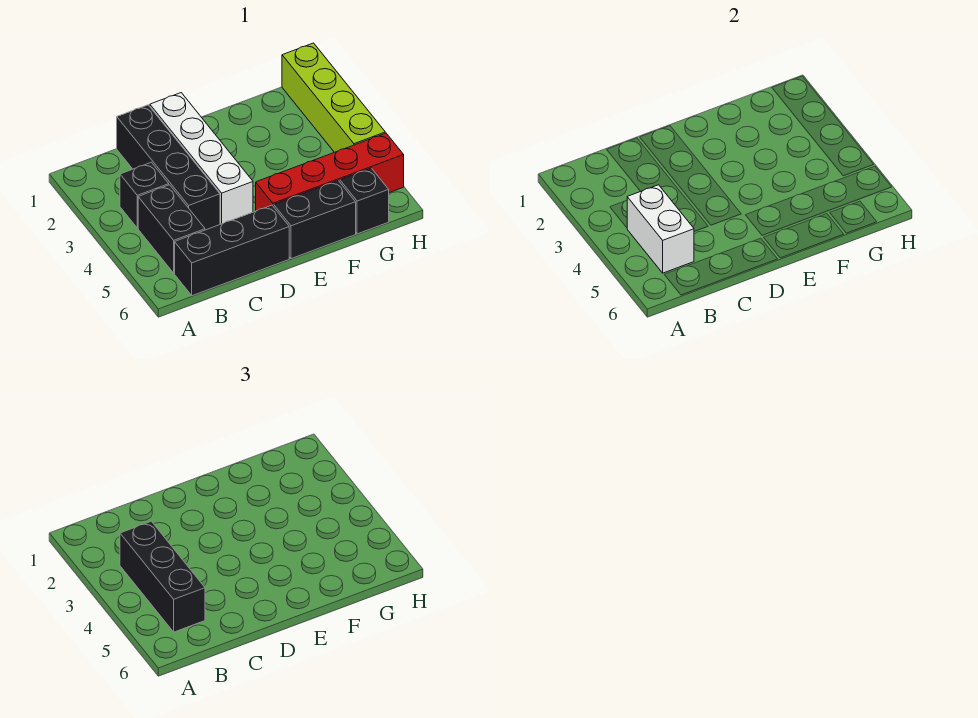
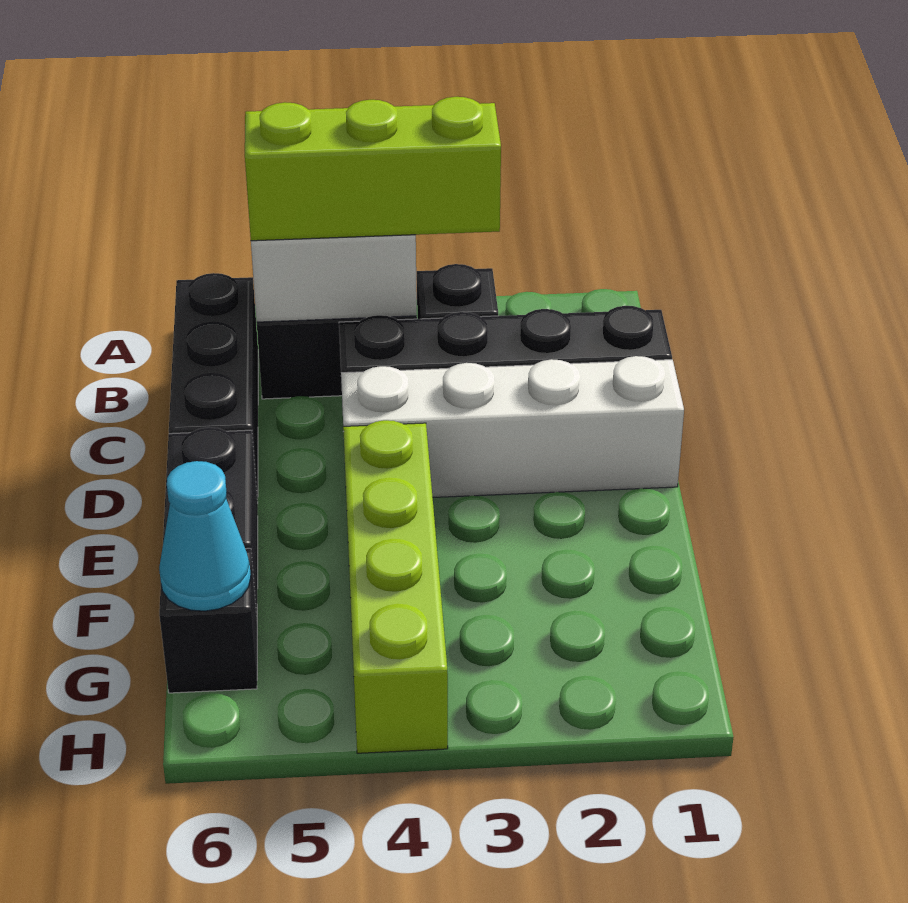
black brick B3:B5 level 3 -> lime brick B3:B5 level 3
red brick E5:H5 level 1 -> none
none -> cyan cone G6 level 2
lime brick H1:H4 level 1 -> lime brick E4:H4 level 1

